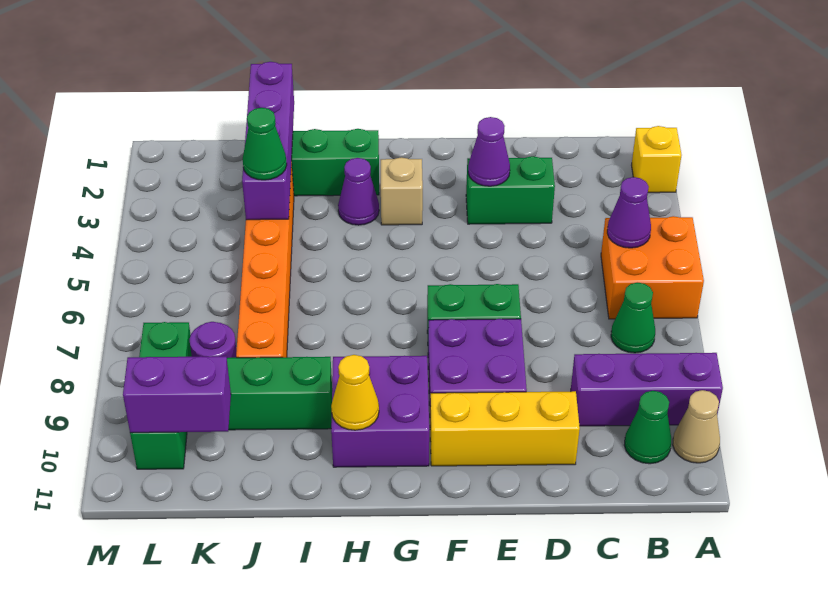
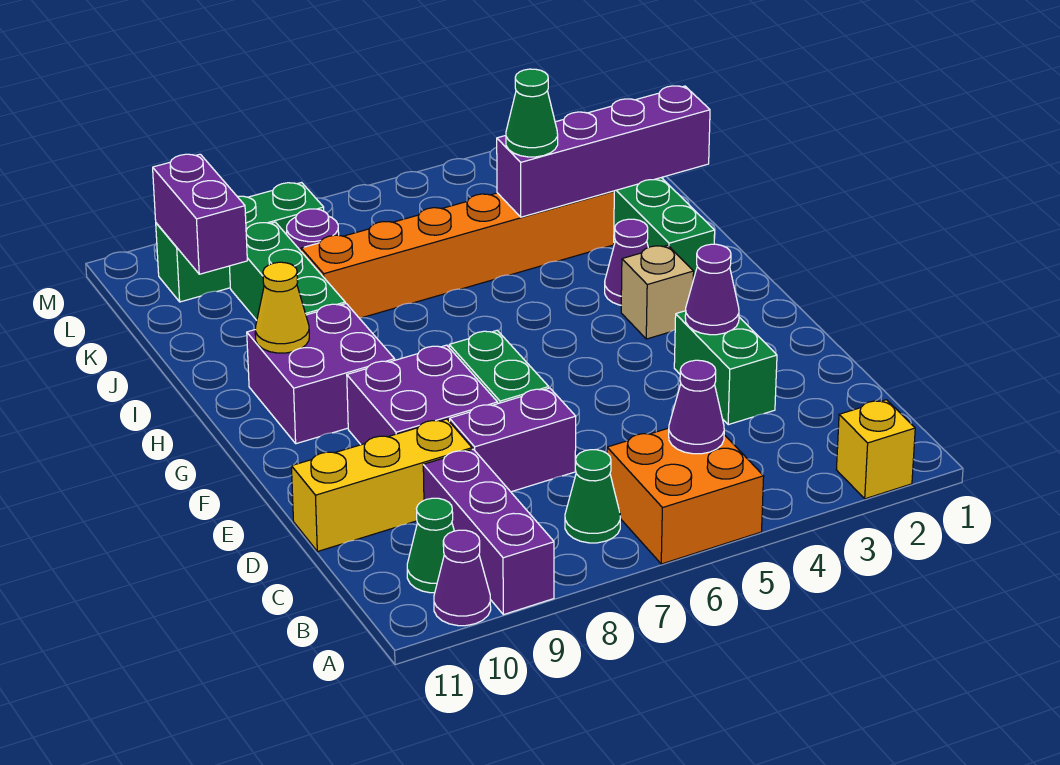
tan cone A10 level 1 -> purple cone A10 level 1
none -> purple brick D7:D8 level 1
yellow brick D10:F10 level 1 -> yellow brick D9:D11 level 1

